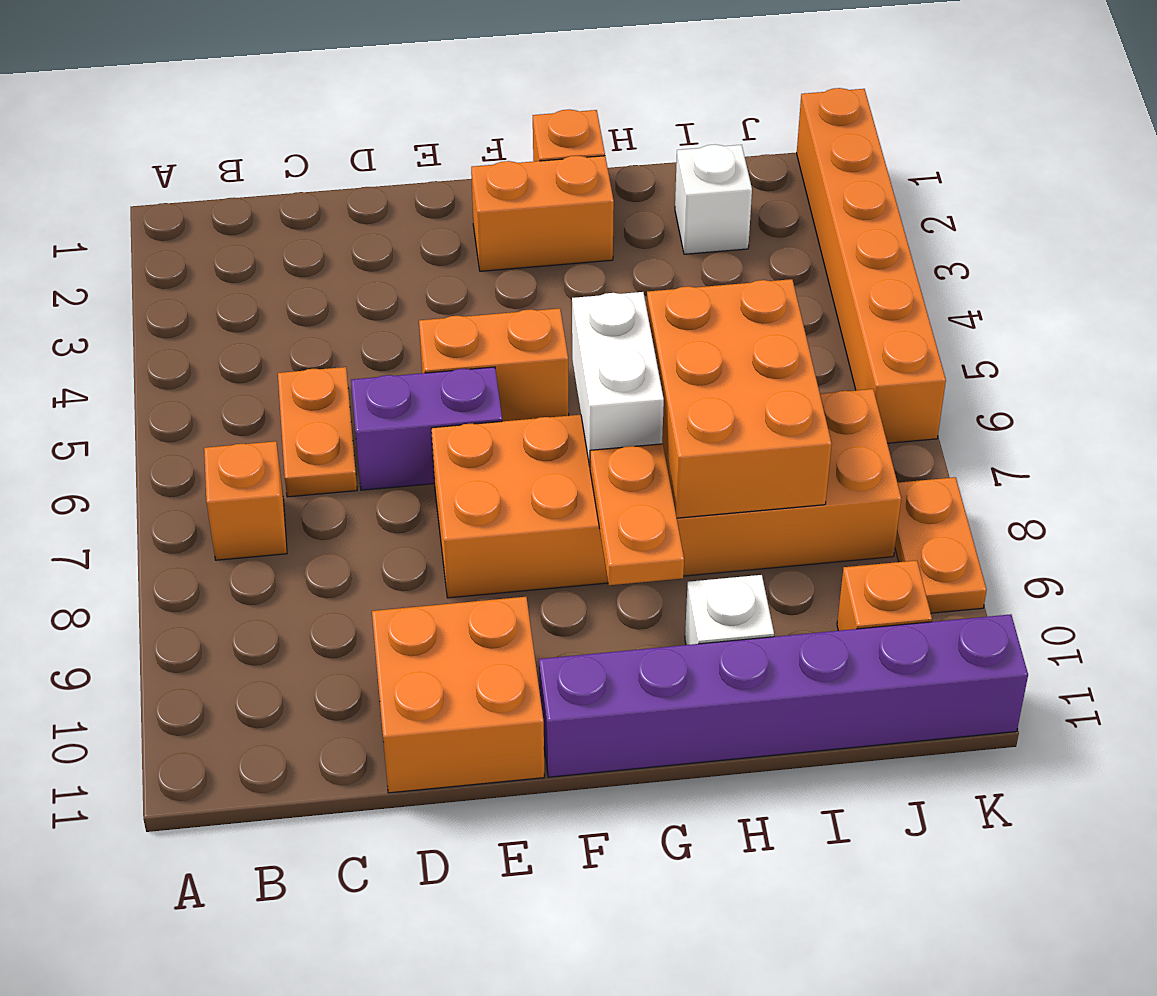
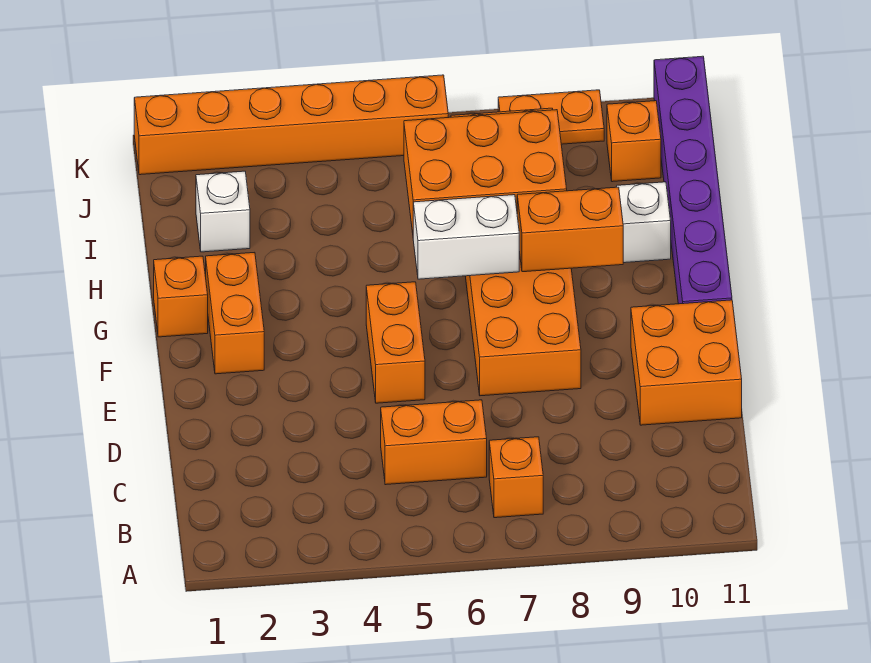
orange plate C5:C6 level 1 -> orange brick C5:C6 level 1
purple brick D6:E6 level 1 -> none
orange plate G8:G9 level 2 -> orange brick G8:G9 level 2

